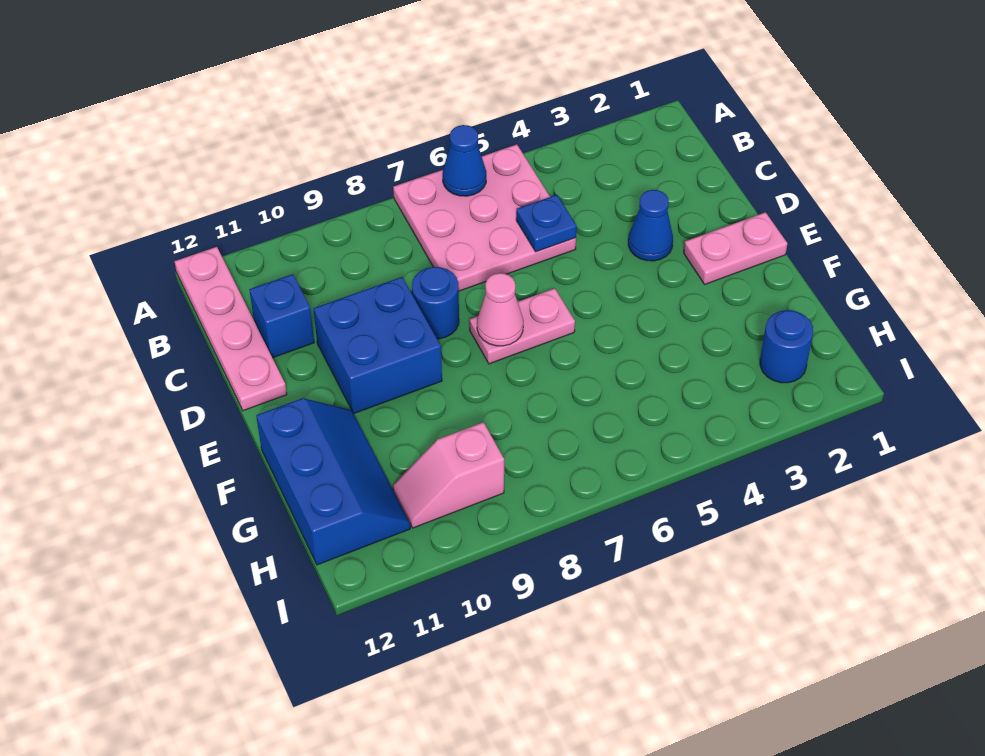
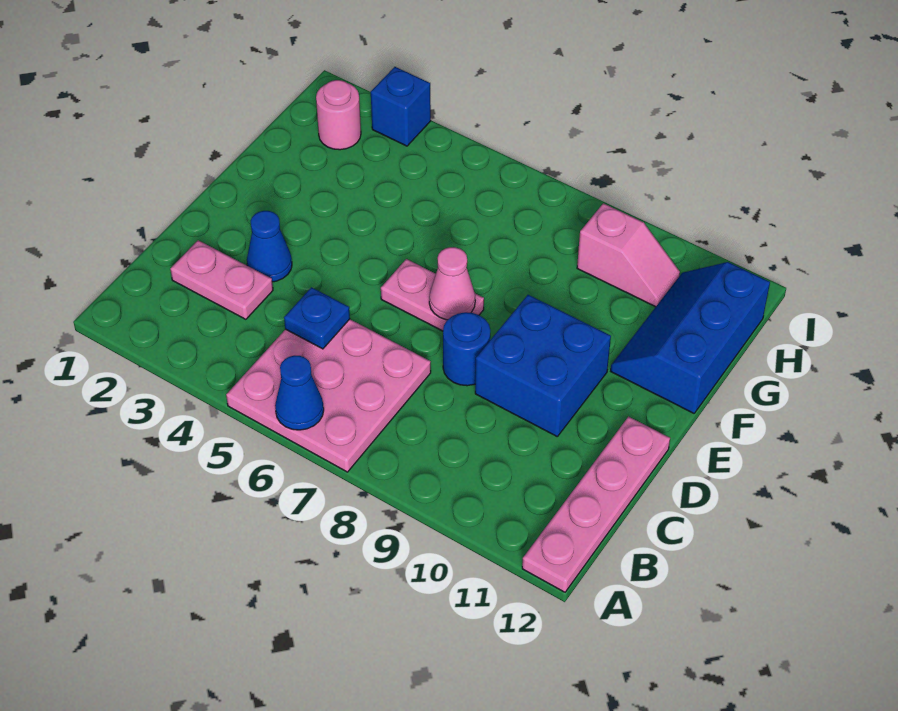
blue brick C11 level 1 -> blue brick I3 level 1
pink plate E1:E2 level 1 -> pink plate C2:C3 level 1
blue round brick H2 level 1 -> pink round brick H2 level 1

